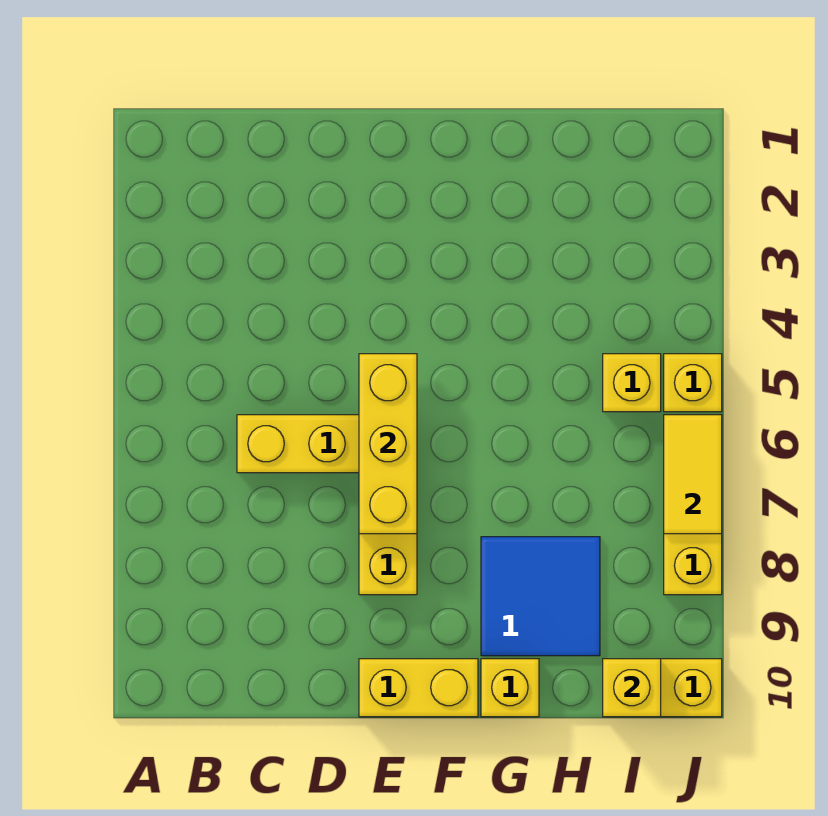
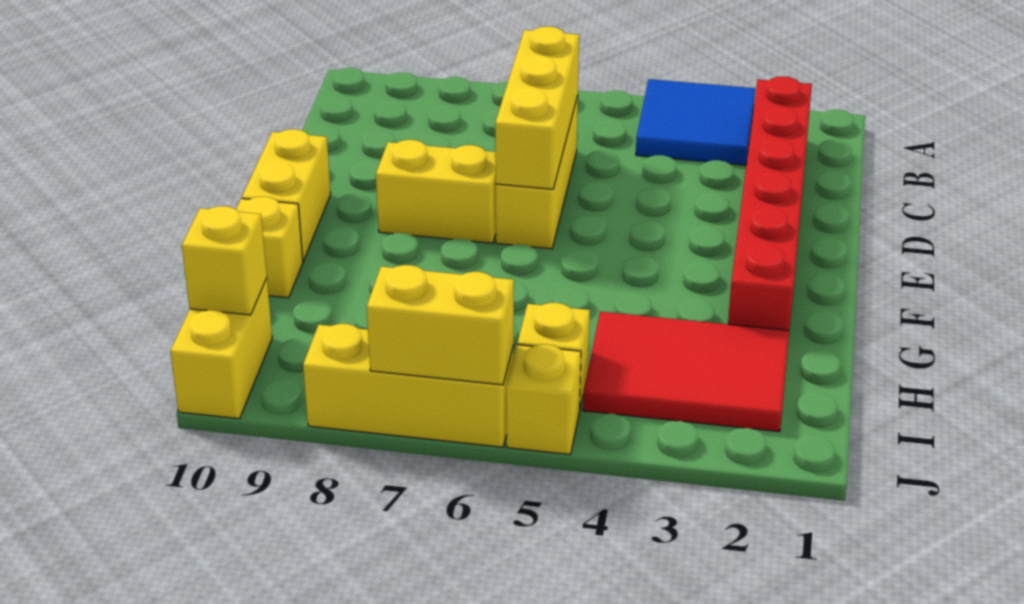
none -> red brick B2:G2 level 1
yellow brick E5:E7 level 2 -> yellow brick C6:E6 level 2
blue tile G8:H9 level 1 -> blue tile A3:B4 level 1
none -> red tile H2:I4 level 1
yellow tile J6:J7 level 2 -> yellow brick J6:J7 level 2

